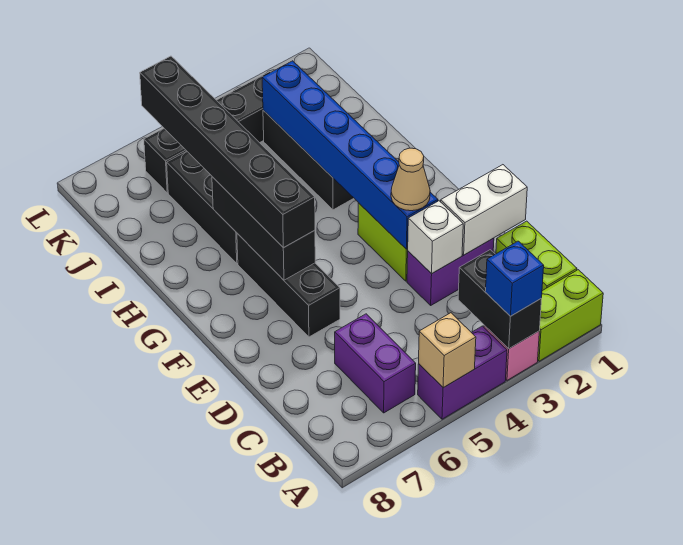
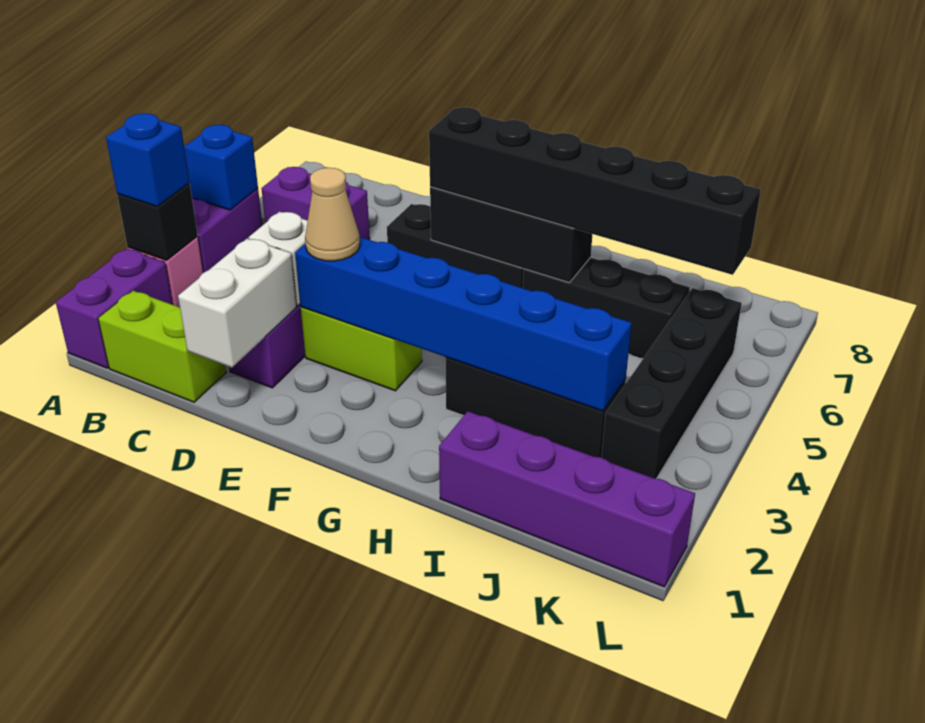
lime brick A1:A2 level 1 -> purple brick A1:A2 level 1
black brick A3:B3 level 2 -> black brick A3 level 2
tan brick A5 level 2 -> blue brick A5 level 2
none -> purple brick I1:L1 level 1

